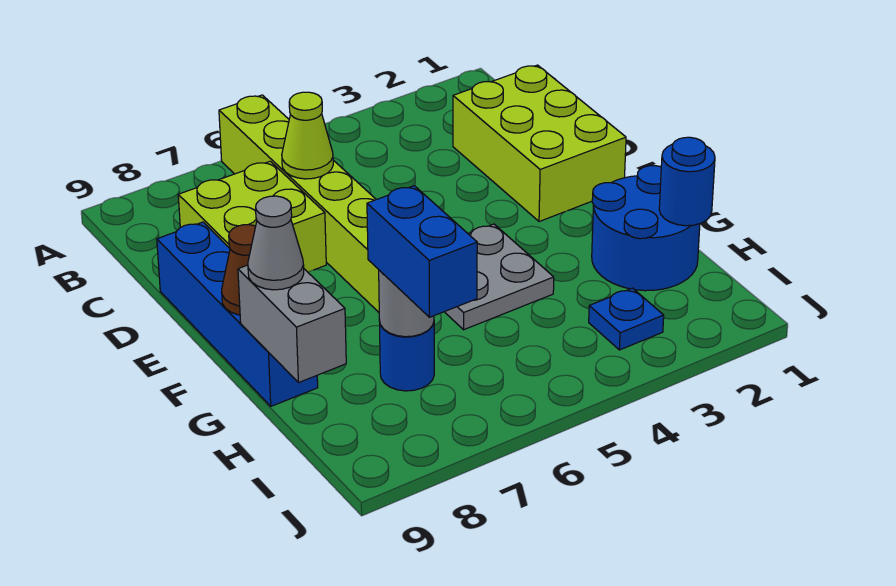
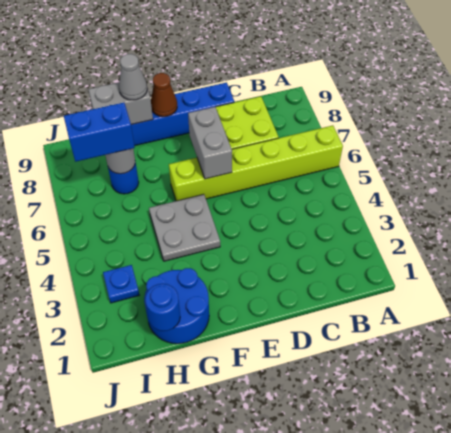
lime brick C1:E2 level 1 -> none
lime cone C6 level 2 -> none
none -> grey brick E6:E7 level 2

